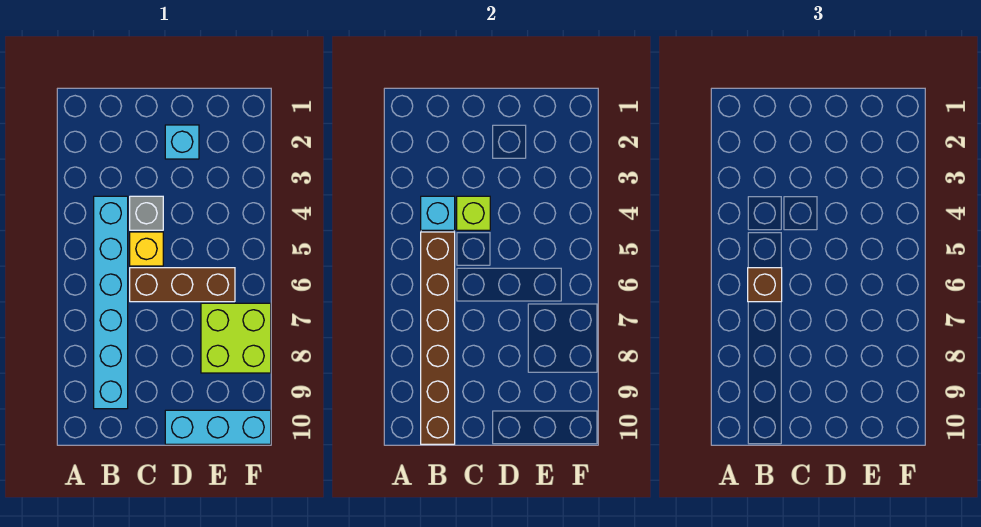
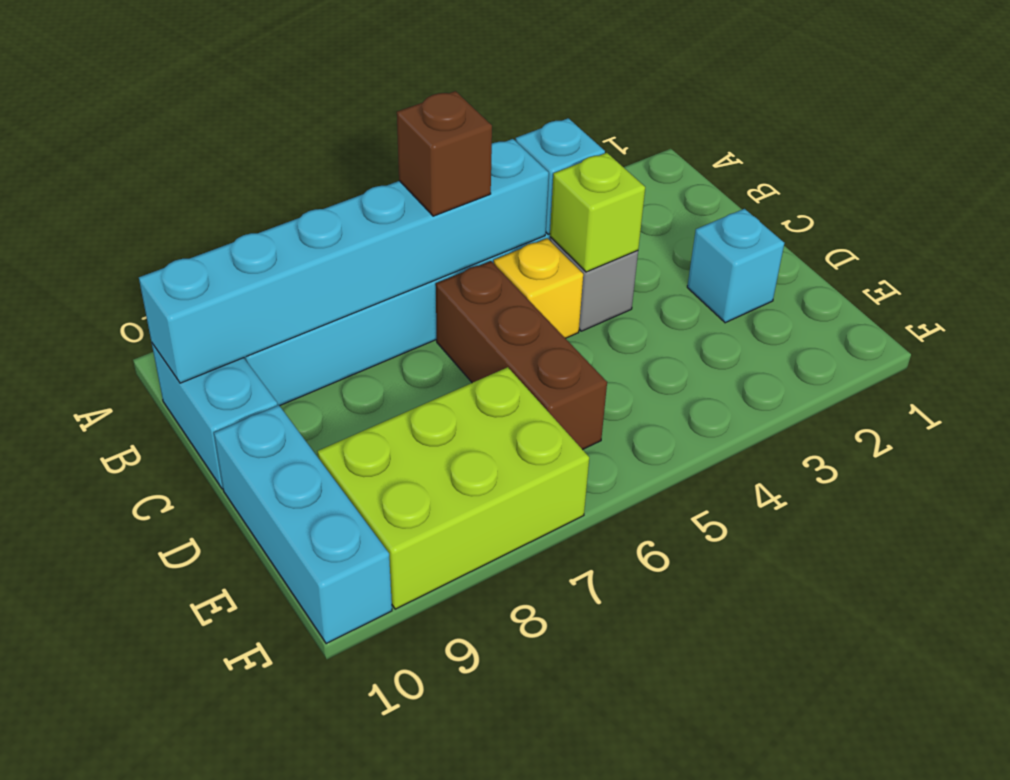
brown brick B5:B10 level 2 -> cyan brick B5:B10 level 2
none -> cyan brick B10:C10 level 1
lime brick E7:F8 level 1 -> lime brick E7:F9 level 1

